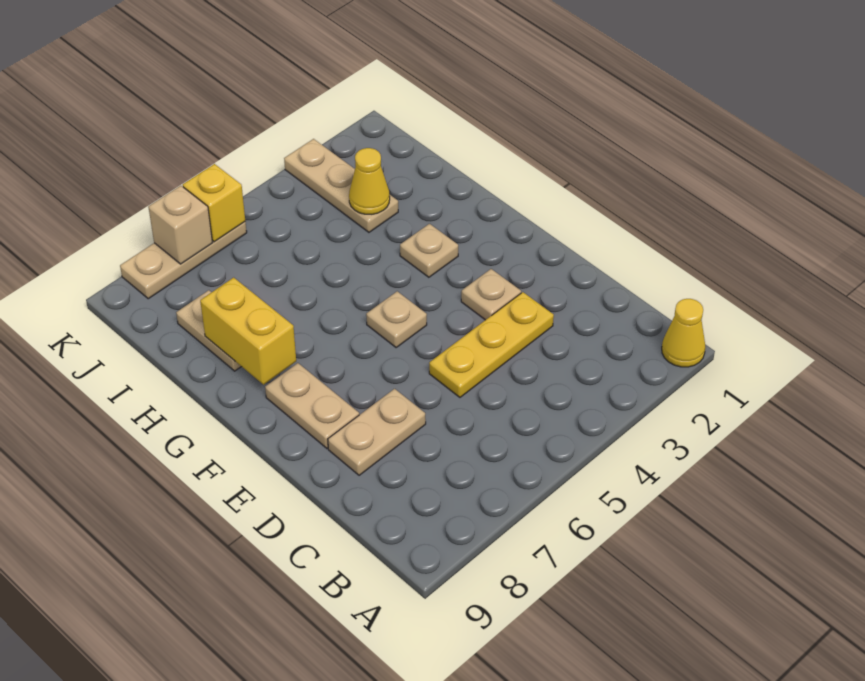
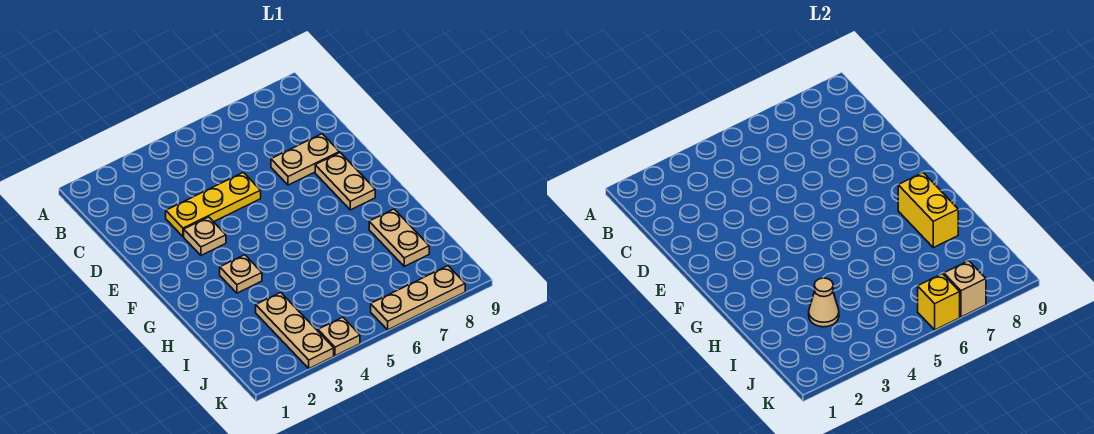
yellow cone A1 level 1 -> none
tan plate F5 level 1 -> tan plate K4 level 1
yellow cone I3 level 2 -> tan cone I3 level 2

